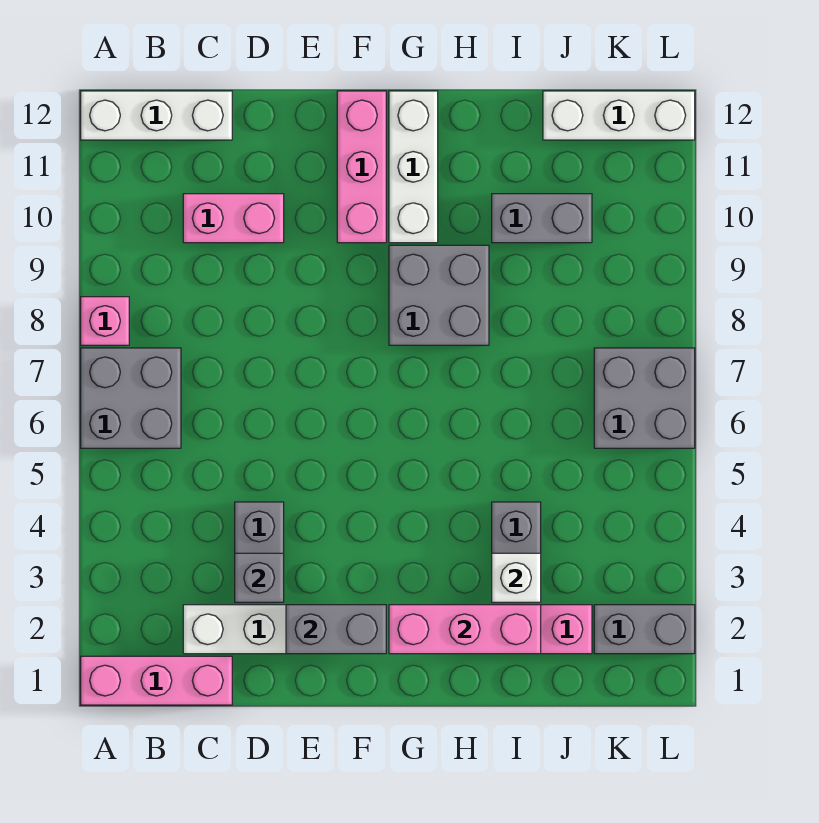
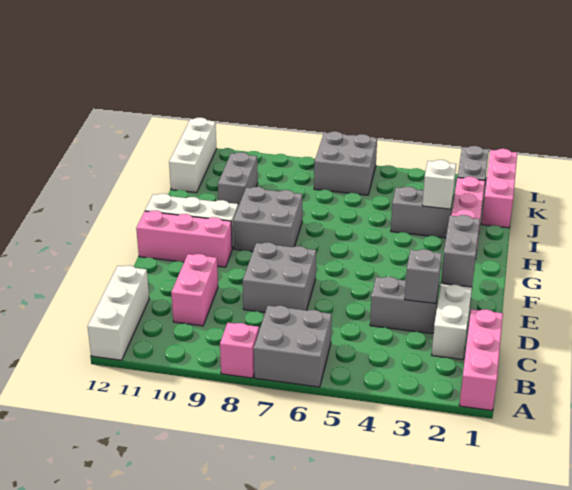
none -> grey brick D7:E8 level 1
pink brick G2:I2 level 2 -> pink brick J1:L1 level 1

